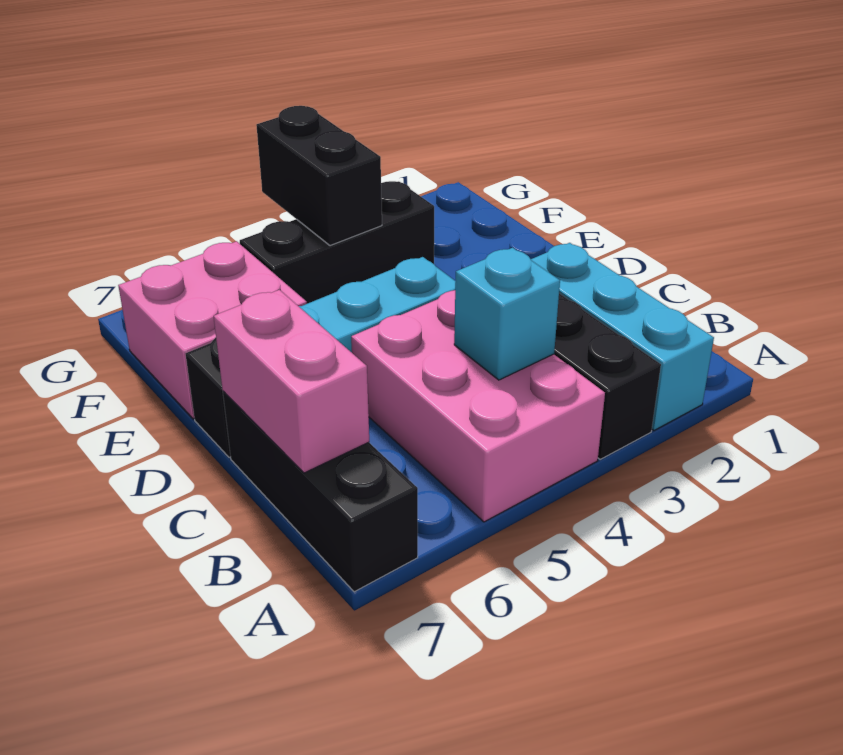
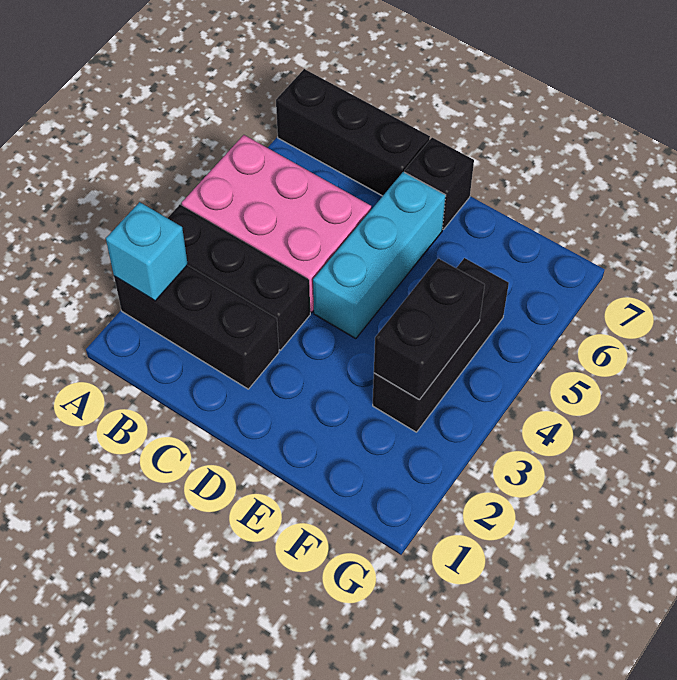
cyan brick A2:C2 level 1 -> black brick A2:C2 level 1
cyan brick B4 level 2 -> cyan brick A2 level 2
pink brick B7:C7 level 2 -> none
pink brick E6:F7 level 1 -> none
black brick F4:G4 level 2 -> black brick F3:F4 level 2

